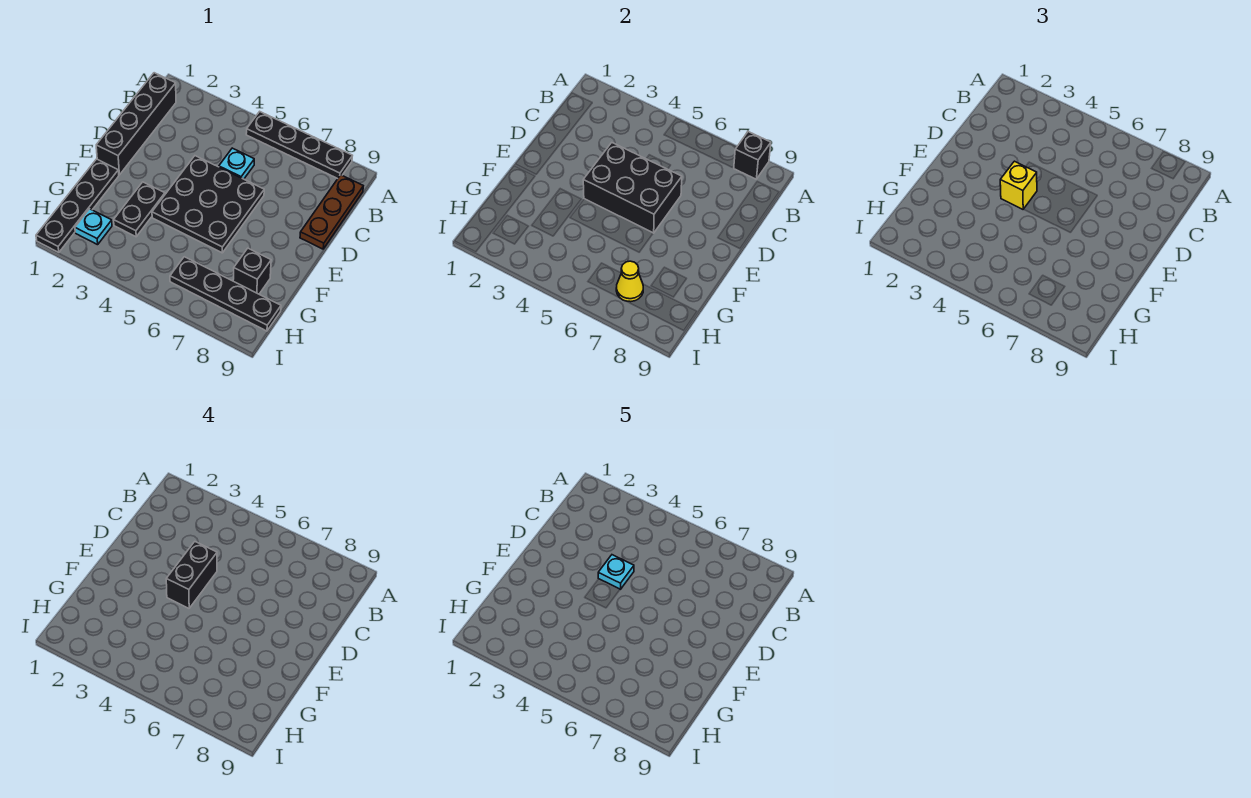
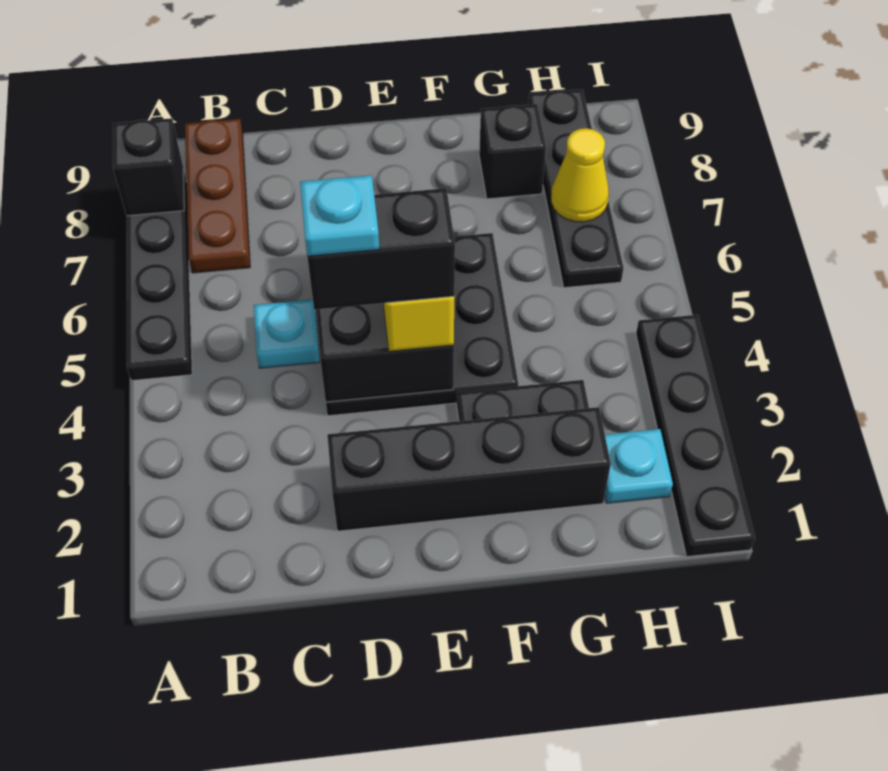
black brick B1:E1 level 1 -> black brick D2:G2 level 1
brown plate B9:D9 level 1 -> brown plate B7:B9 level 1
black plate F1:I1 level 1 -> black plate I1:I4 level 1

